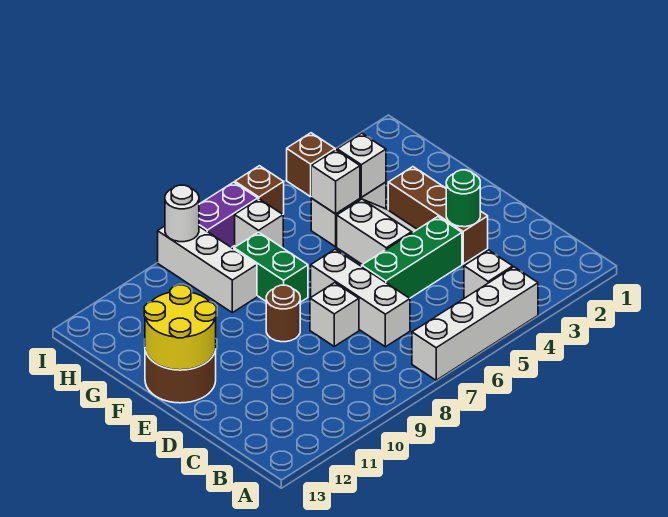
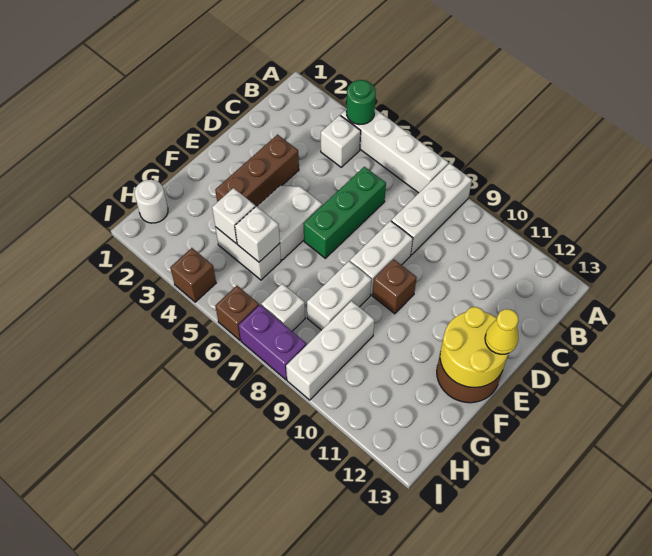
white brick C7:E7 level 1 -> white brick A8:C8 level 1
green round brick D3 level 2 -> green round brick A4 level 2
green brick D4:D6 level 1 -> green brick C6:E6 level 1
white brick D8 level 1 -> white brick D8:E8 level 1
brown round brick E9 level 1 -> brown brick E9 level 1
none -> yellow cone E13 level 3
green brick F8:G8 level 1 -> white brick F8:G8 level 1
white round brick I9 level 2 -> white round brick H1 level 1

